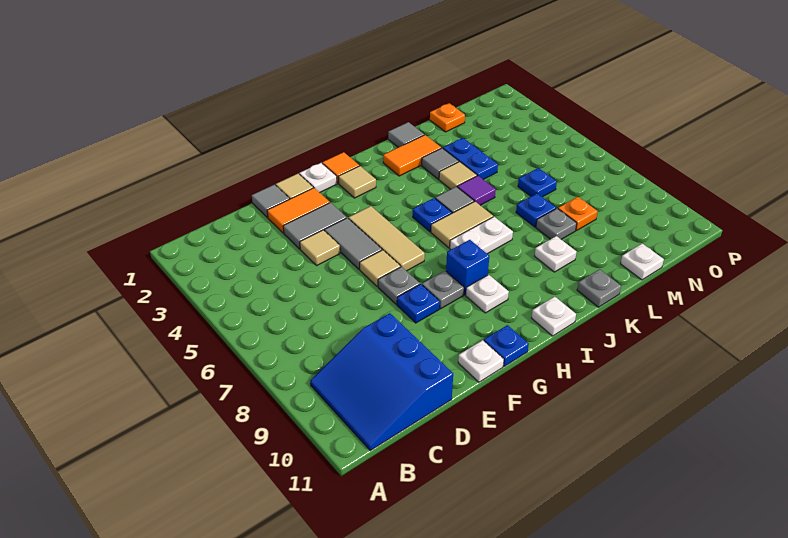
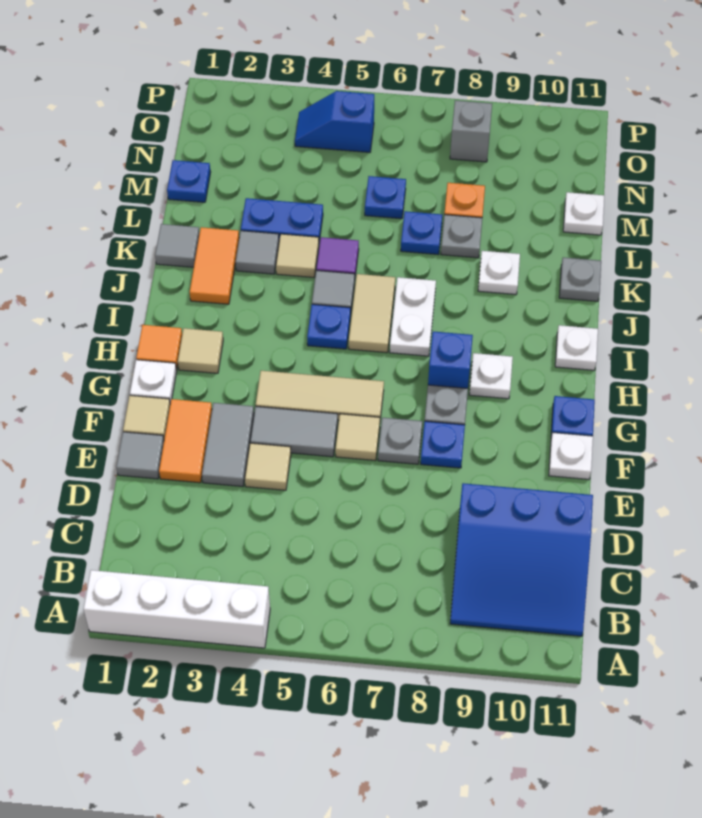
none -> white brick A1:A4 level 1
orange plate M1 level 1 -> blue plate M1 level 1
none -> blue slope O4:O5 level 1 top 5
none -> grey brick O8 level 1

